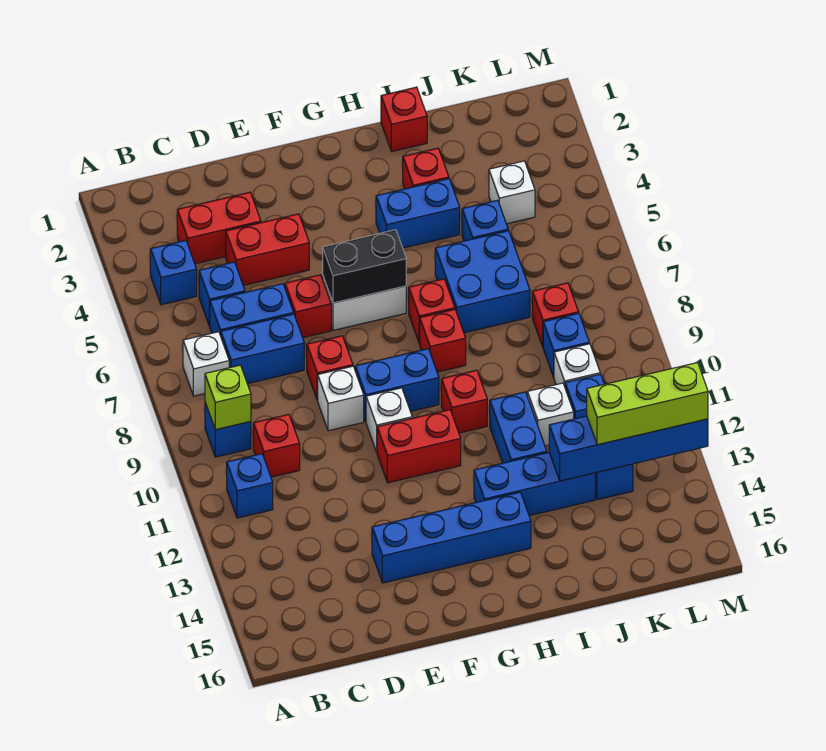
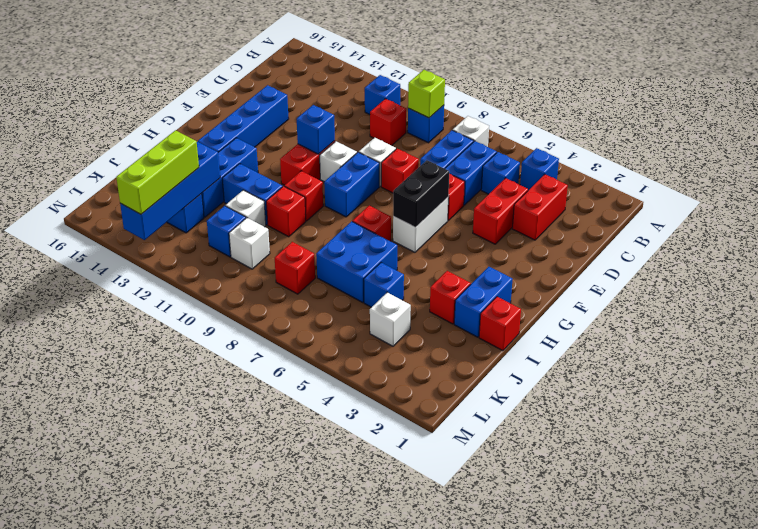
blue brick H4:I4 level 1 -> blue brick H2:I2 level 1
red brick H8 level 1 -> red brick I10 level 1
blue brick K9 level 1 -> blue brick F11 level 2

